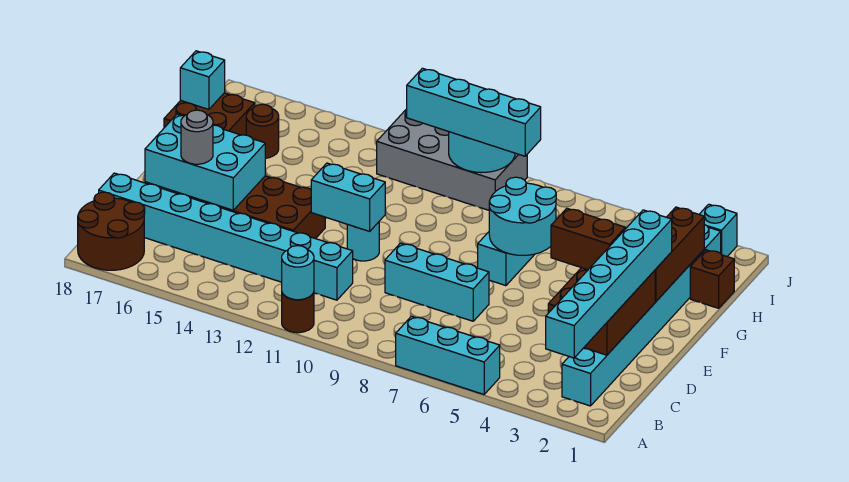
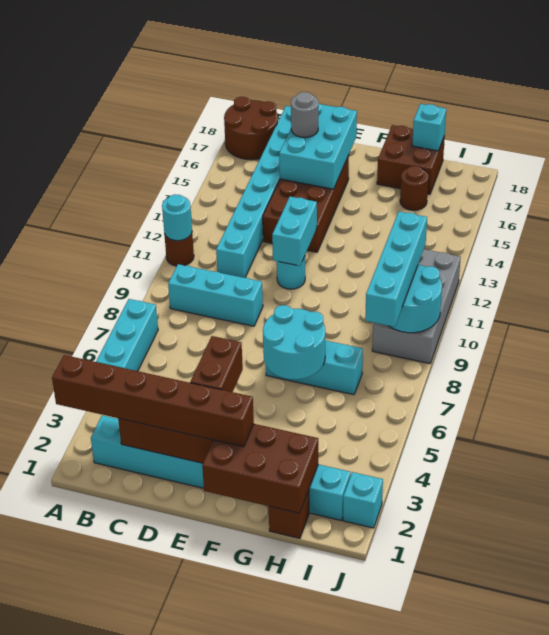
cyan brick A2:F2 level 3 -> brown brick A2:F2 level 3
cyan brick D7:D9 level 1 -> cyan brick B9:D9 level 1
brown brick F2:H2 level 2 -> brown brick F1:H2 level 2

